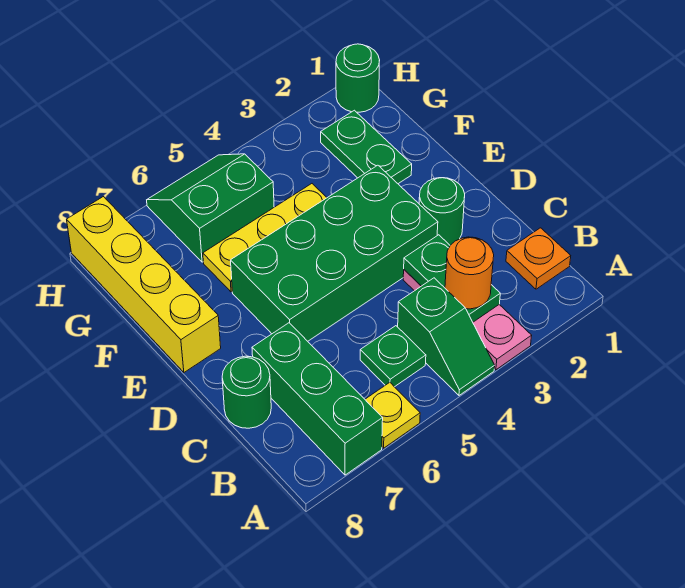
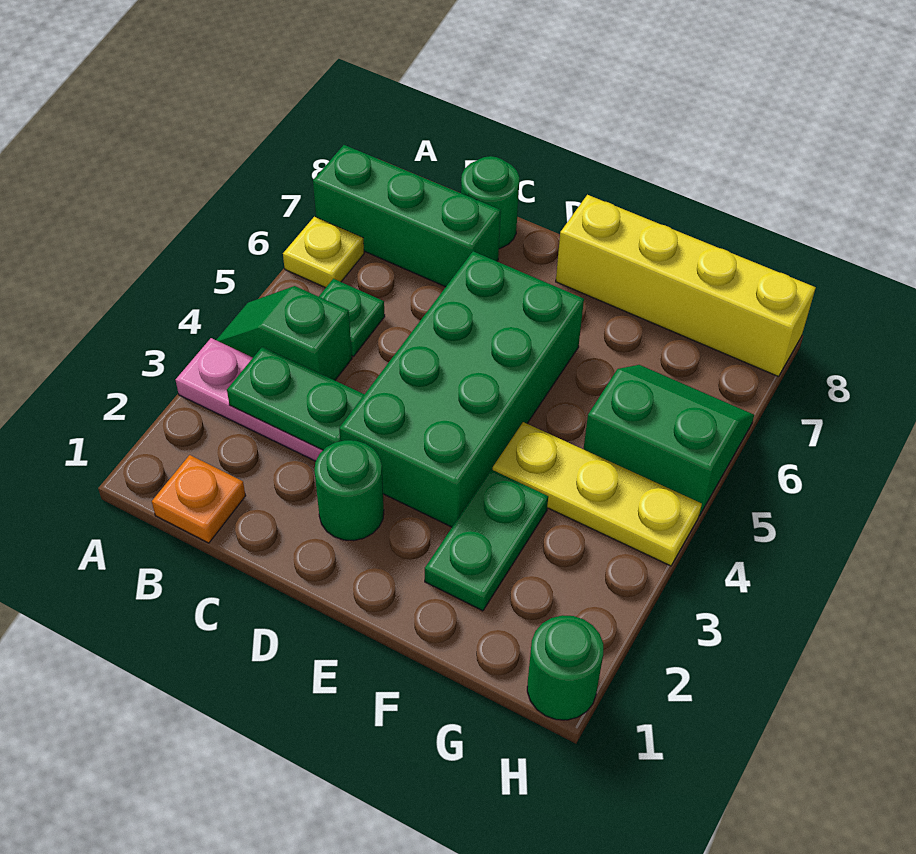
orange round brick B3 level 3 -> none
green plate F2:G2 level 1 -> green plate F2:F3 level 1
yellow plate F4:F6 level 1 -> yellow plate F4:H4 level 1
green slope G5:H6 level 1 top G -> green slope G5:H6 level 1 top 5

